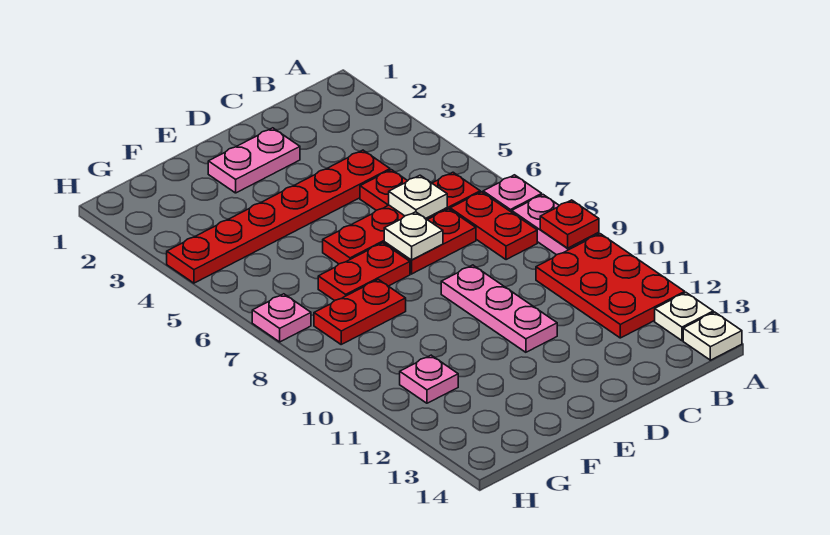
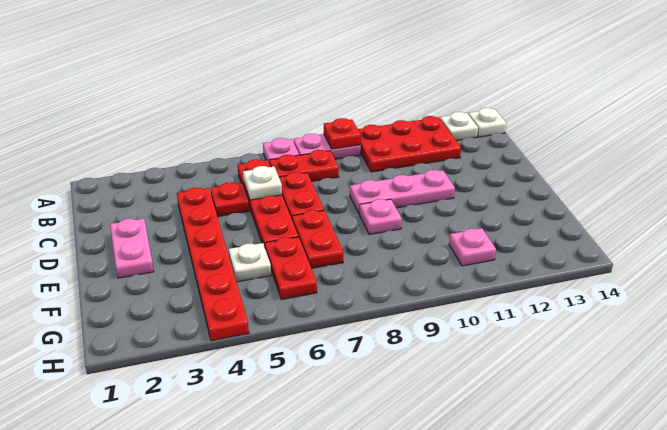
white plate D7 level 2 -> white plate F5 level 1
red plate F8:G8 level 1 -> red plate F6:G6 level 1
pink plate H7 level 1 -> pink plate E9 level 1

